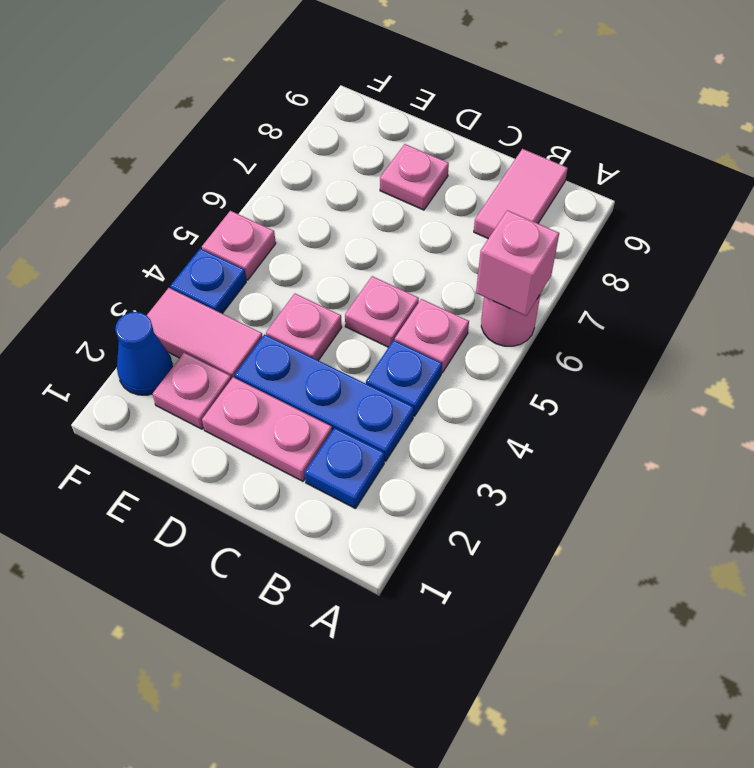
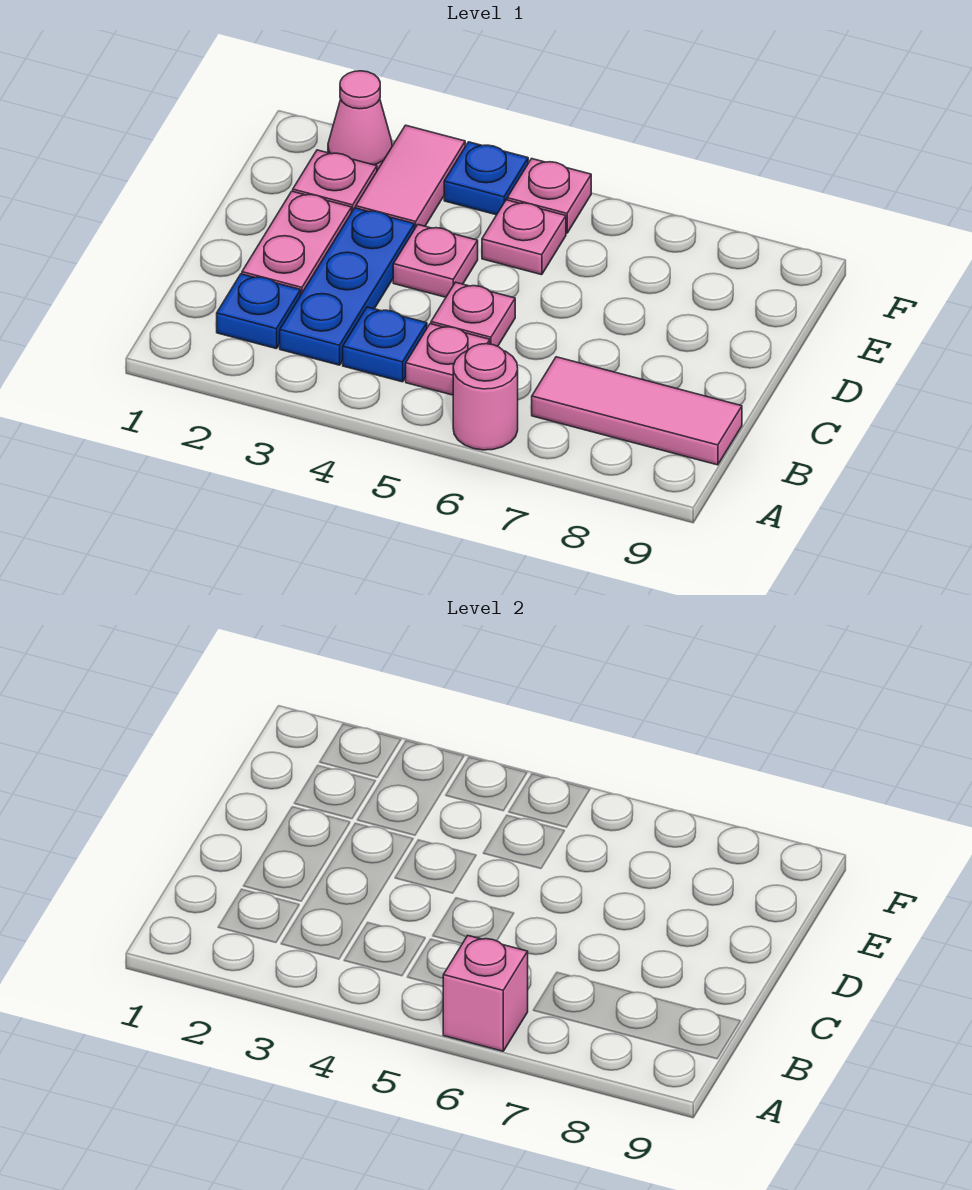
pink tile B8:B9 level 1 -> pink tile B7:B9 level 1
pink plate D8 level 1 -> pink plate E5 level 1
blue cone F2 level 1 -> pink cone F2 level 1

